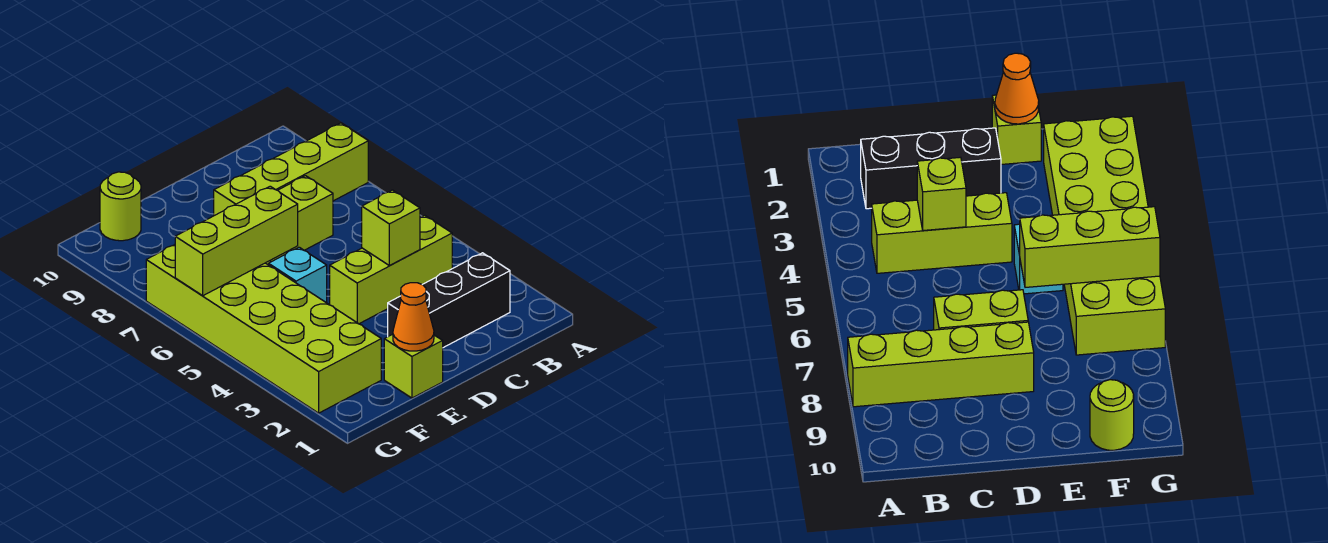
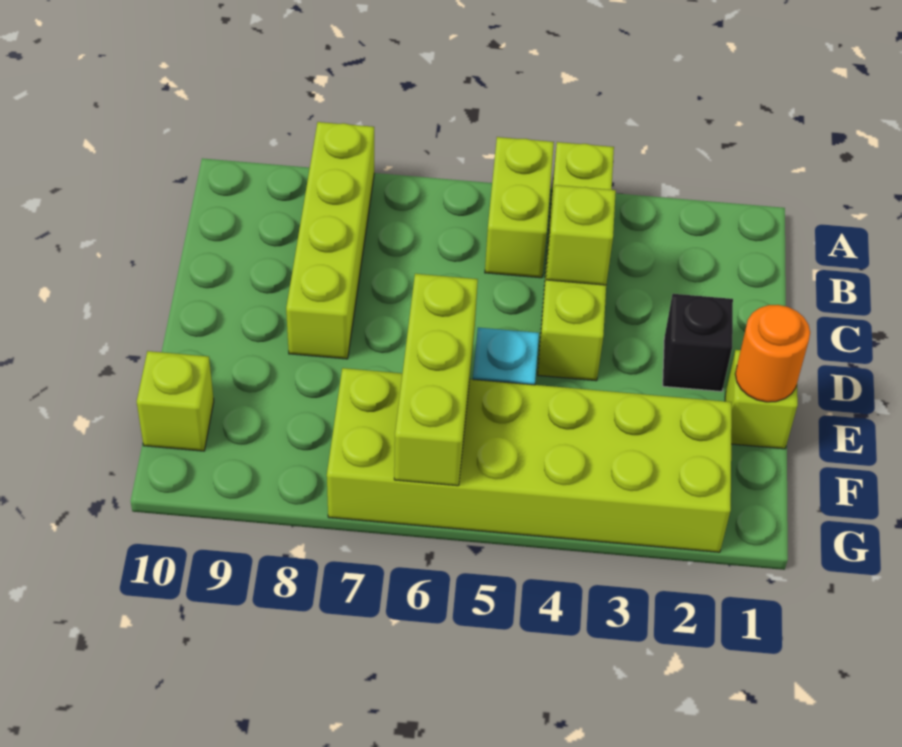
black brick B2:D2 level 1 -> black brick D2 level 1
lime brick B4:D4 level 1 -> lime brick A4:D4 level 1
lime brick C7:D7 level 1 -> lime brick A5:B5 level 1
orange cone E1 level 2 -> orange round brick E1 level 2
lime round brick F10 level 1 -> lime brick F10 level 1

